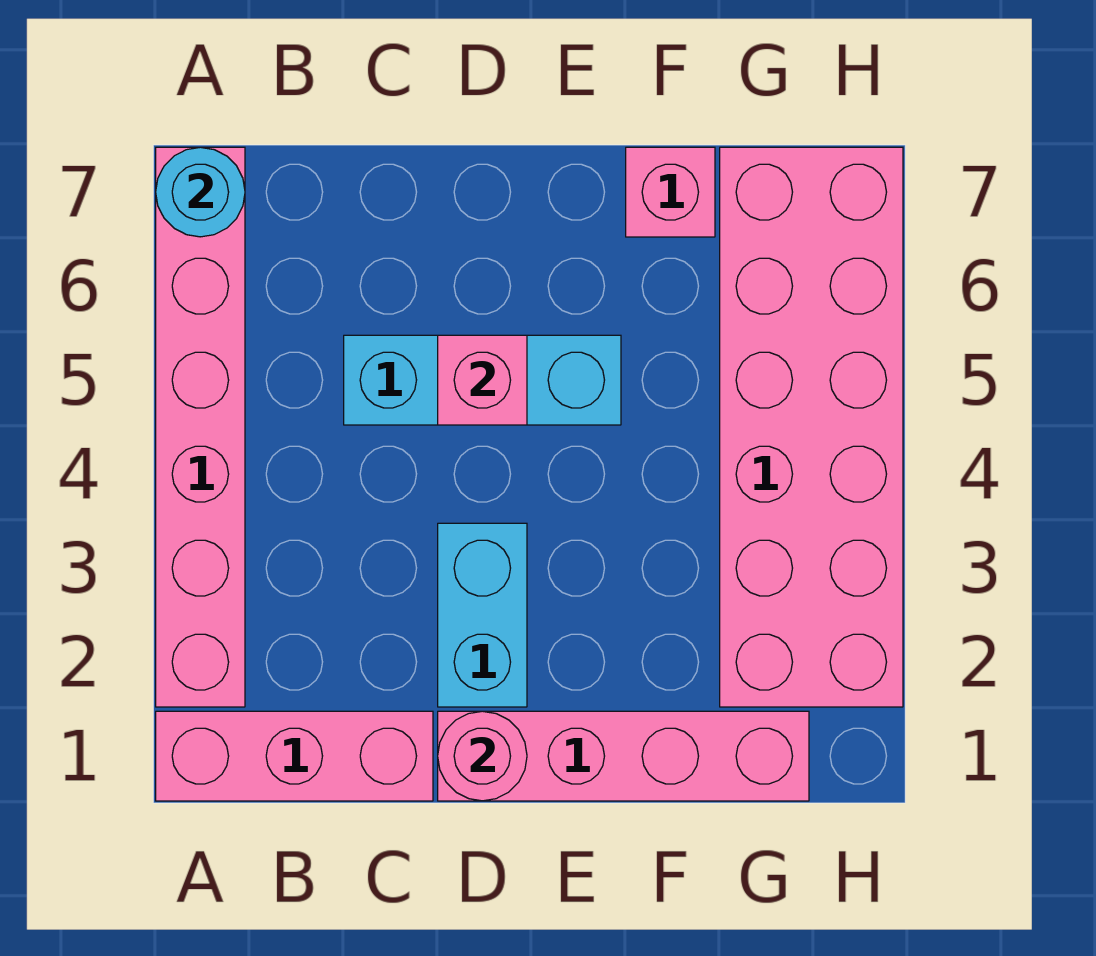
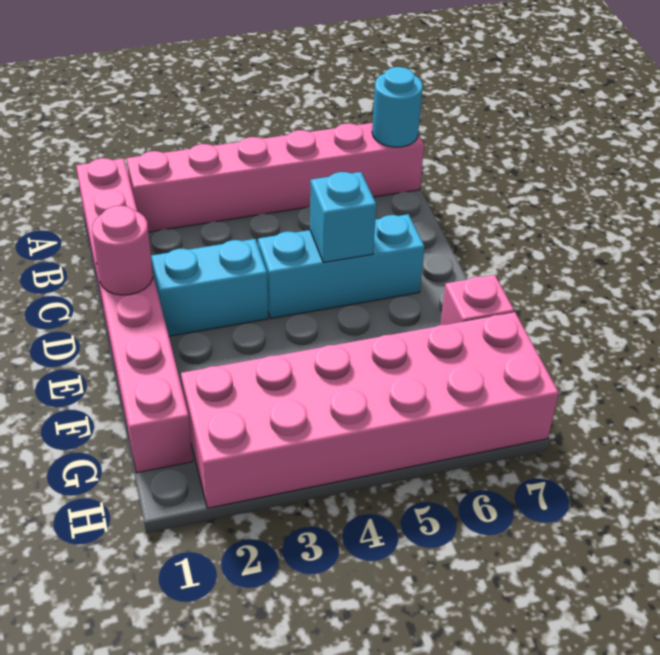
cyan brick C5:E5 level 1 -> cyan brick D4:D6 level 1
pink brick D5 level 2 -> cyan brick D5 level 2

